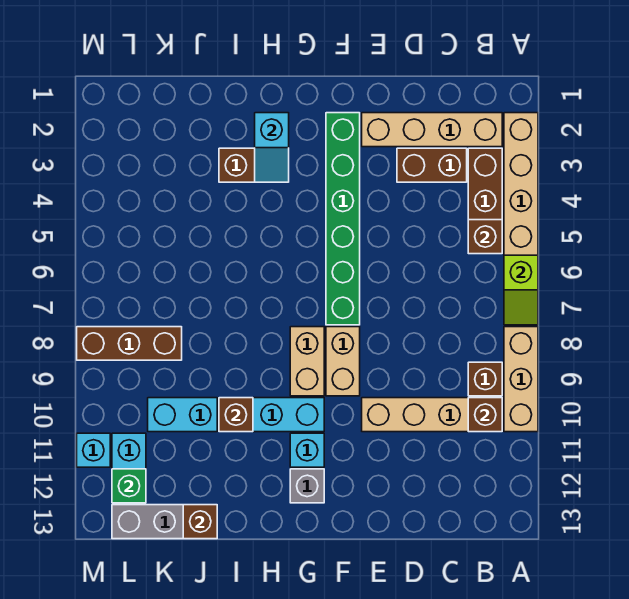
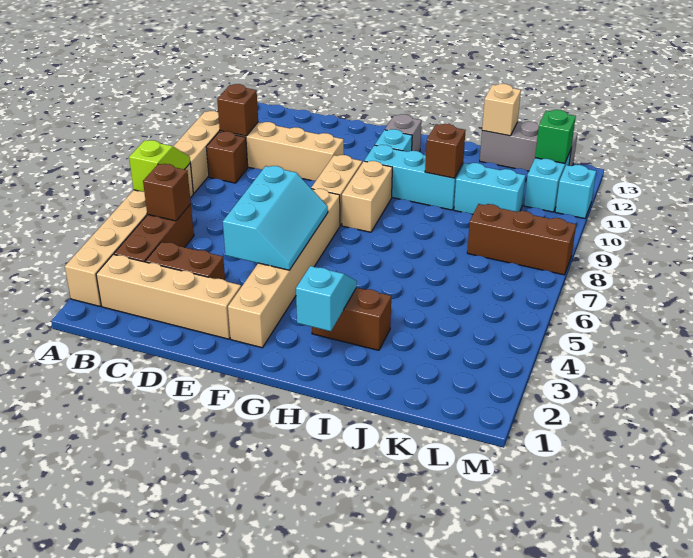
none -> cyan slope E4:F6 level 2 top E
green brick F2:F7 level 1 -> tan brick F2:F7 level 1
brown brick J13 level 2 -> tan brick J13 level 2

